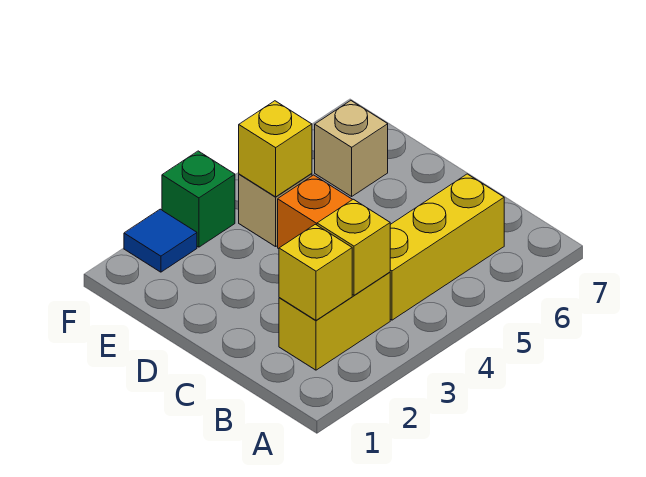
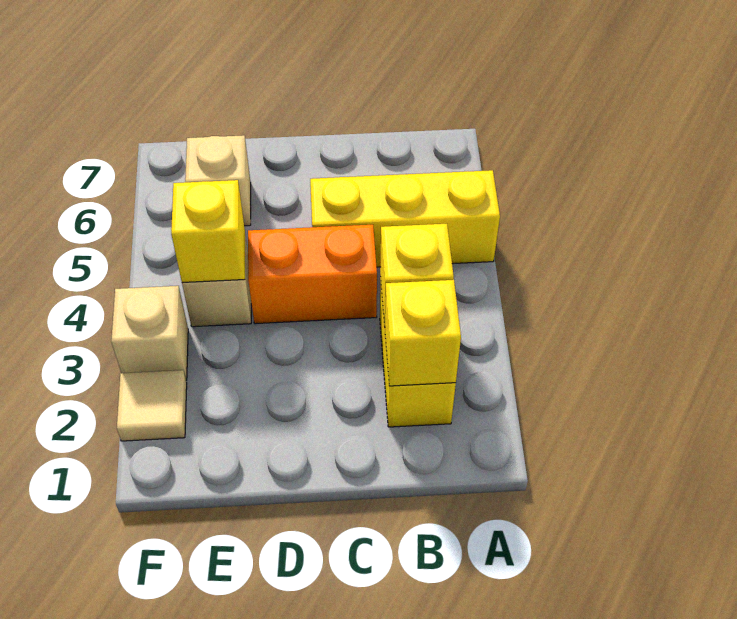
yellow brick B4:B6 level 1 -> yellow brick A5:C5 level 1
blue tile F2 level 1 -> tan tile F2 level 1
green brick F3 level 1 -> tan brick F3 level 1

